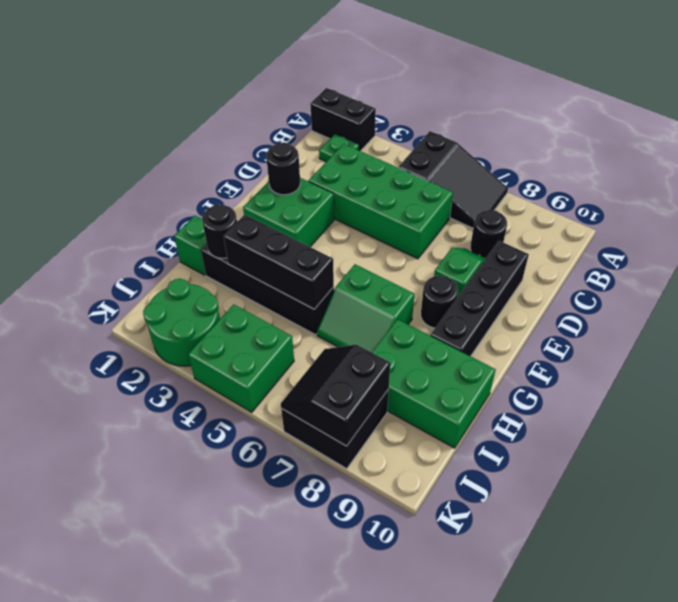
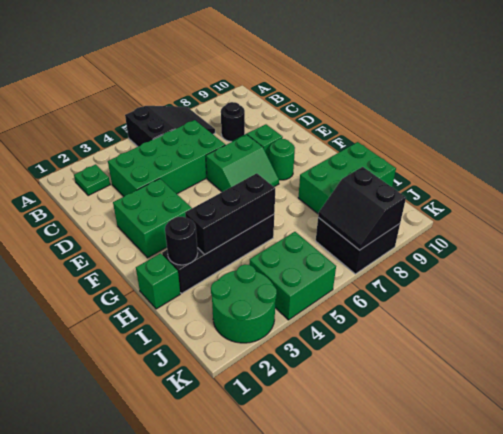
black brick A1:A2 level 1 -> none
black brick D9:G9 level 1 -> none
black round brick E2 level 2 -> none
black round brick F8 level 1 -> green round brick F8 level 1
green slope G6:H7 level 1 top G -> green slope E6:F7 level 1 top E

